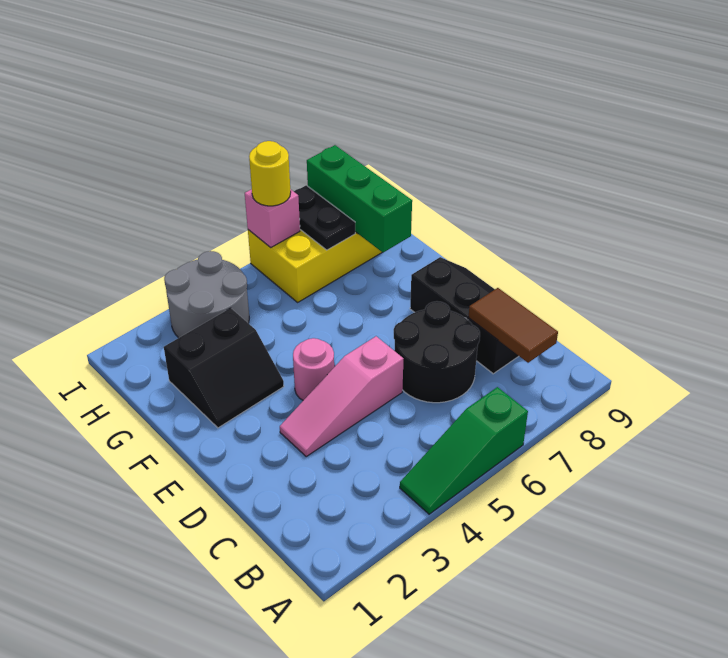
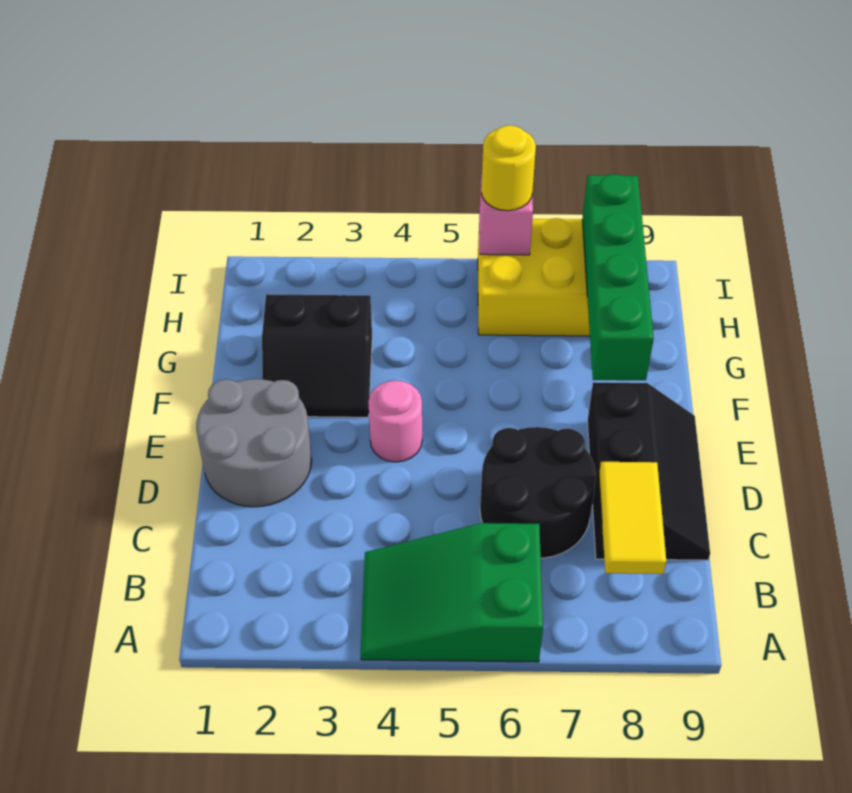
green slope A4:A6 level 1 top 6 -> green slope A4:B6 level 1 top 6
brown tile B8:C8 level 2 -> yellow tile B8:C8 level 2
pink slope D3:D5 level 1 top 5 -> none
green brick G8:I8 level 2 -> green brick F8:I8 level 2
grey round brick H3:I4 level 1 -> grey round brick D1:E2 level 1
black plate H7:I7 level 2 -> none

